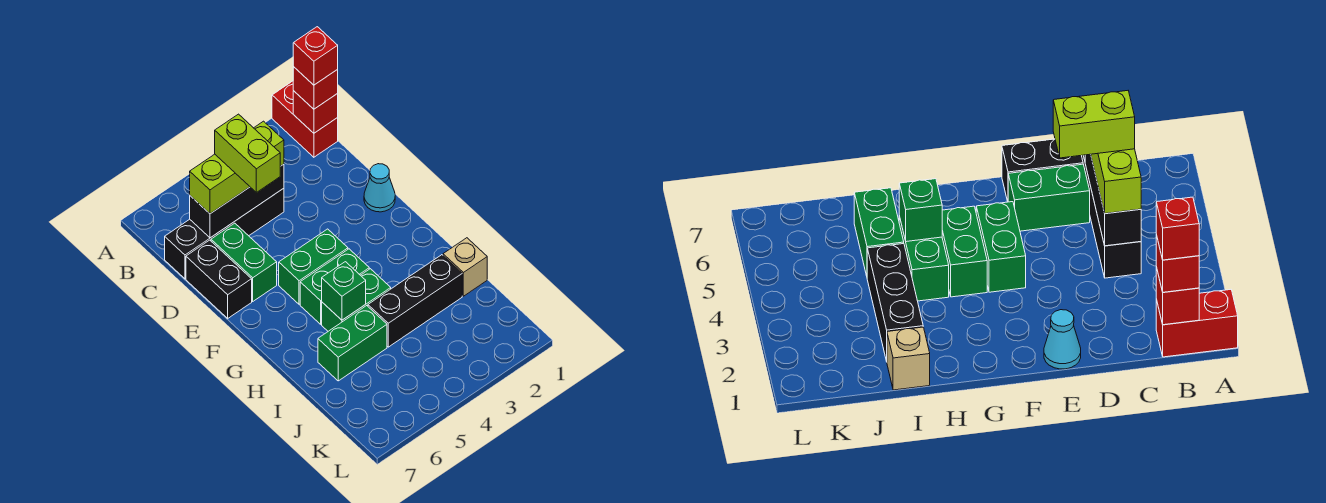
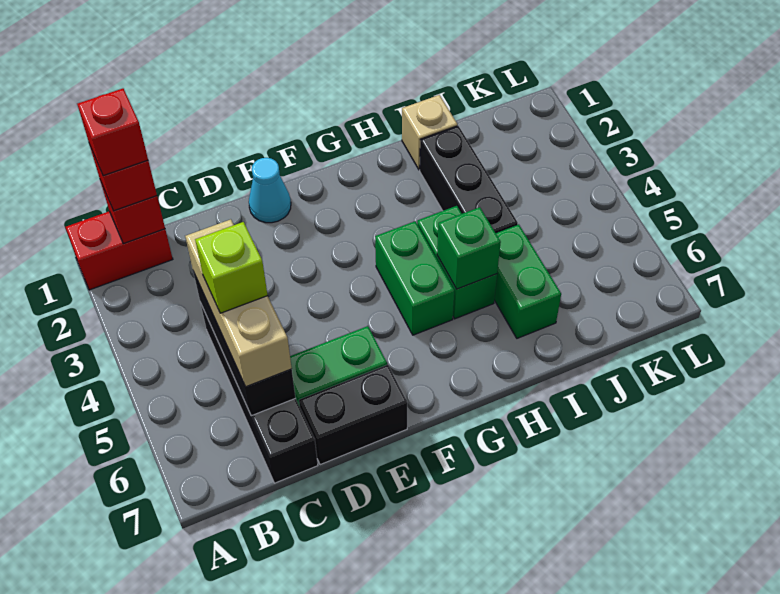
lime brick C4:C6 level 3 -> tan brick C4:C6 level 3
lime brick C5:D5 level 4 -> lime brick C5 level 4
green brick F4:F5 level 1 -> none

